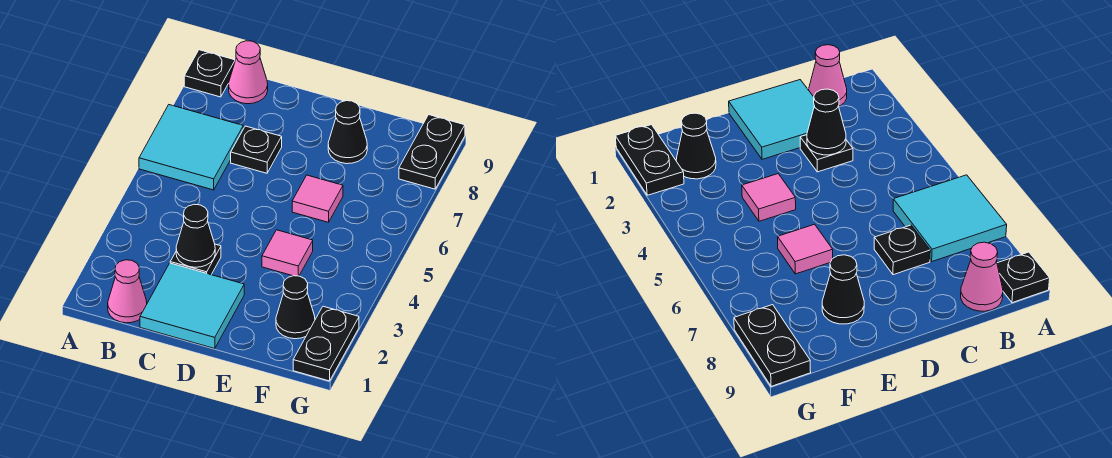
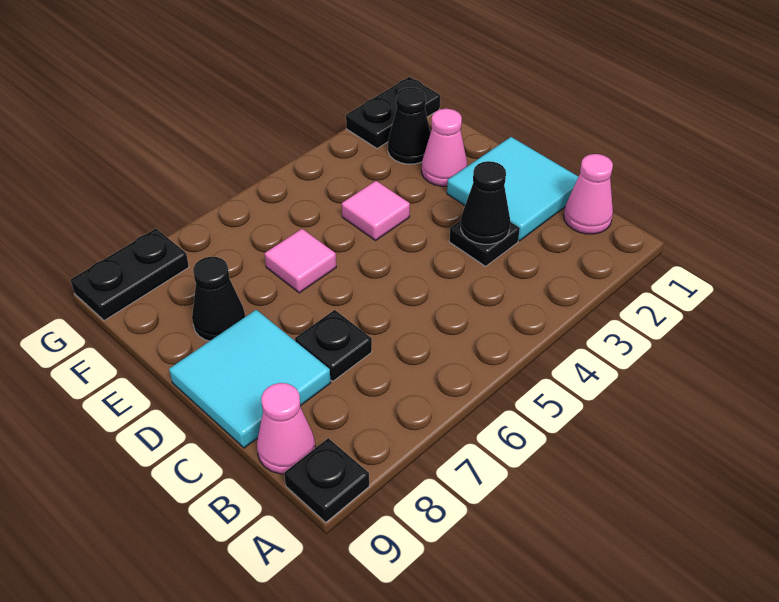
cyan tile A6:B7 level 1 -> cyan tile C8:D9 level 1
none -> pink cone E2 level 1

